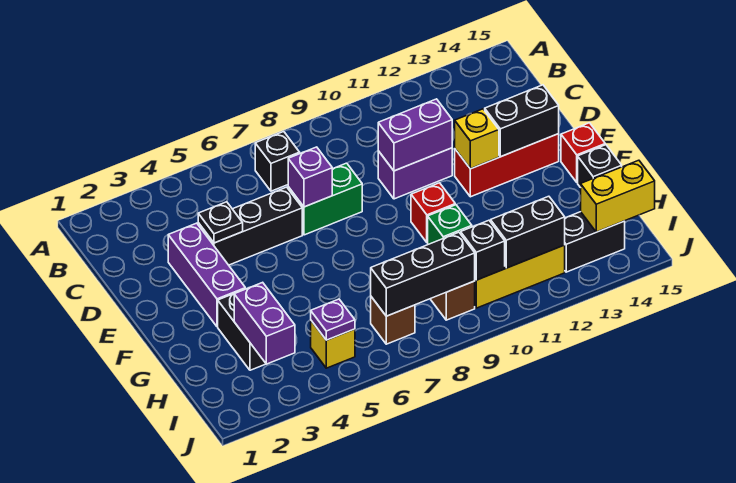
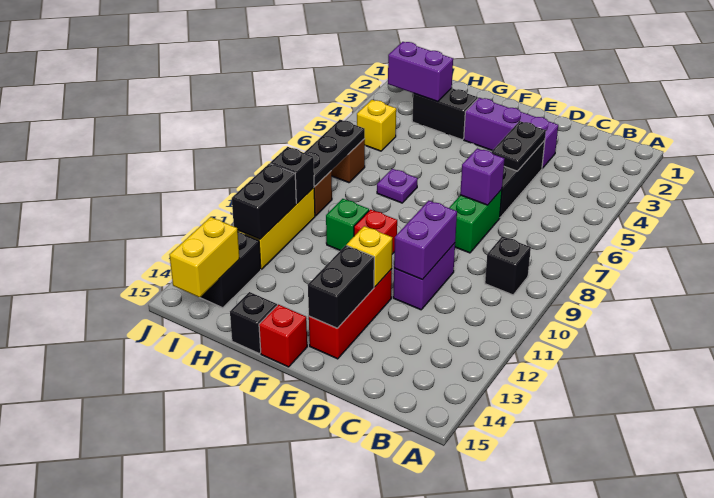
black brick B7 level 1 -> black brick B9 level 1
black plate D4 level 2 -> black plate D4:D5 level 2
purple plate I5 level 2 -> purple plate G7 level 1
black brick I7:I9 level 2 -> black plate I7:I9 level 2

